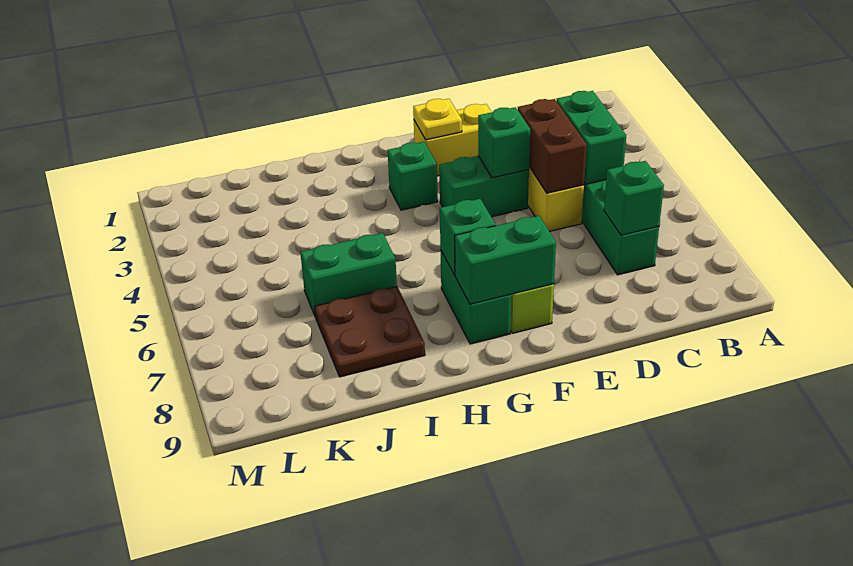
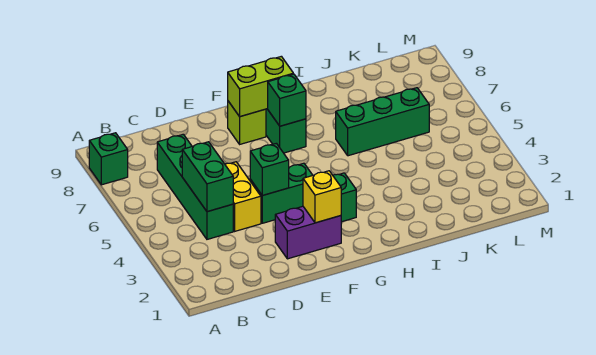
green brick C7 level 2 -> green brick A8 level 1
brown brick D4:D5 level 2 -> none
yellow brick E2:F2 level 1 -> purple brick E2:F2 level 1
yellow plate F2 level 2 -> yellow brick F2 level 2
green brick F8:G8 level 2 -> lime brick F8:G8 level 2
green brick I6:J6 level 1 -> green brick I6:K6 level 1
brown plate I7:J8 level 1 -> none

